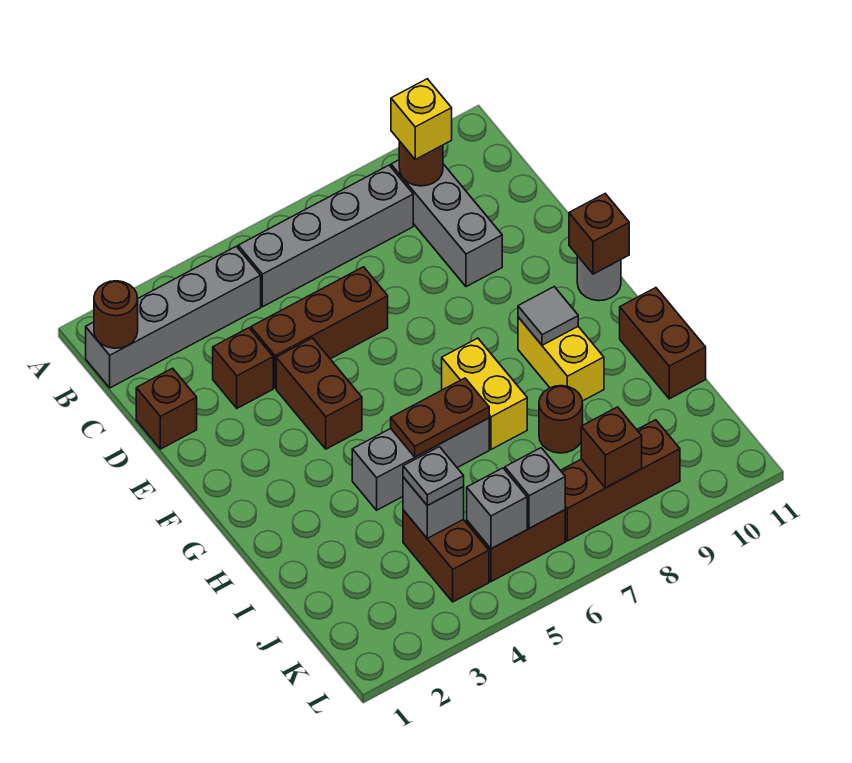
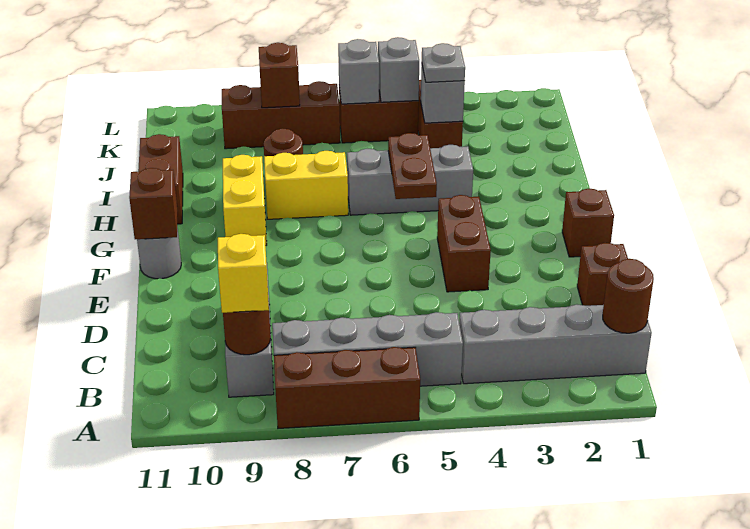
brown brick D3 level 1 -> brown brick F1 level 1
brown brick D4:D6 level 1 -> brown brick A6:A8 level 1
yellow brick G7:H7 level 1 -> yellow brick H7:H8 level 1
grey tile G9 level 2 -> none
brown plate H5:H6 level 2 -> brown plate G5:H5 level 2

